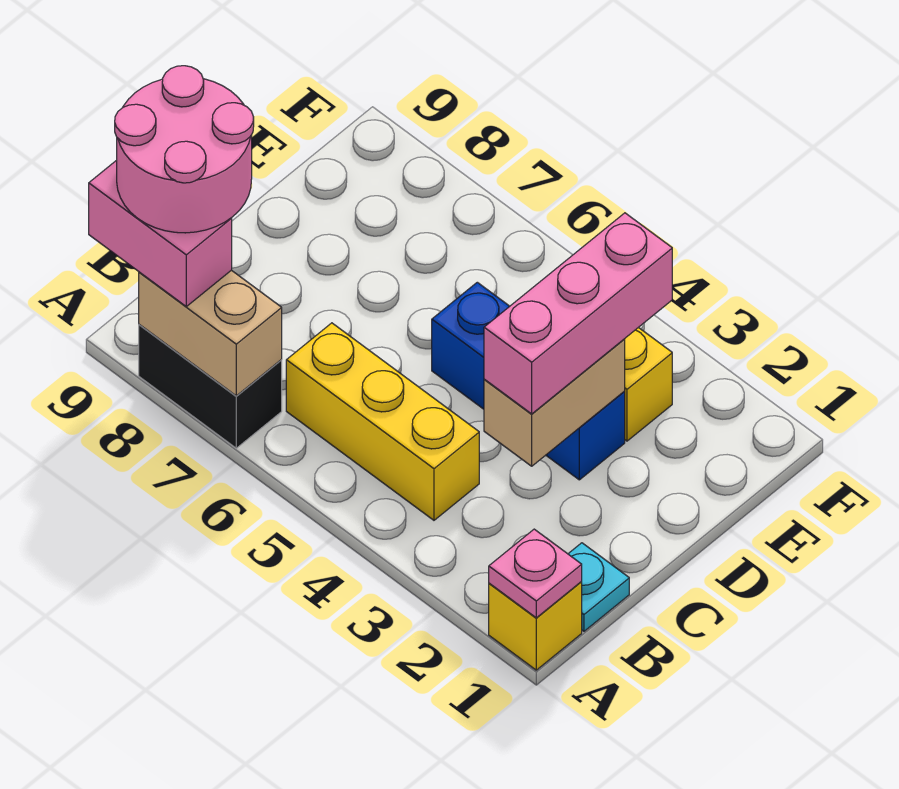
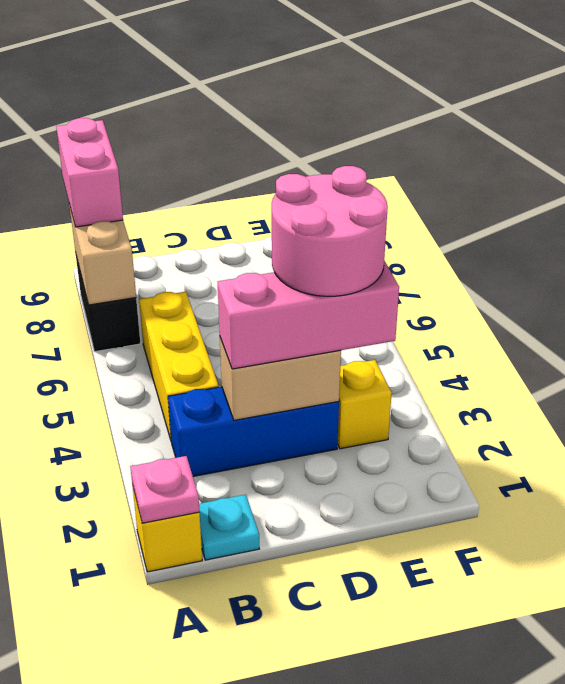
pink round brick A8:B9 level 4 -> pink round brick D3:E4 level 4
blue brick D3:D5 level 1 -> blue brick B3:D3 level 1

